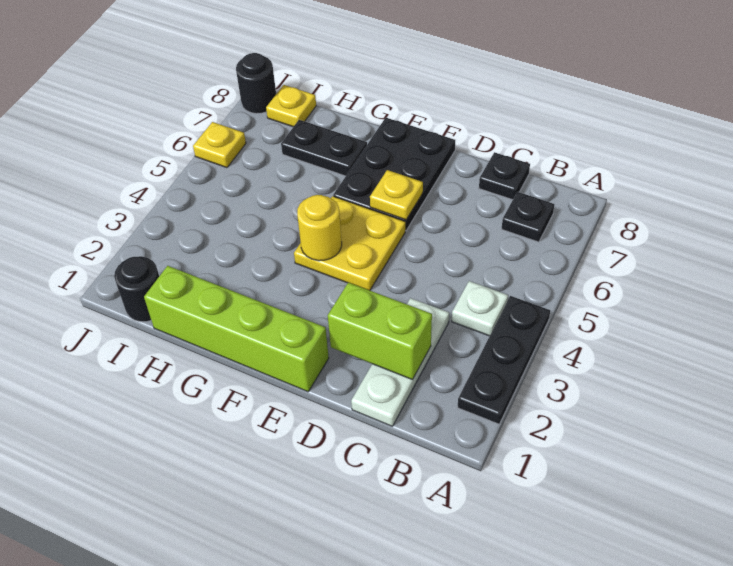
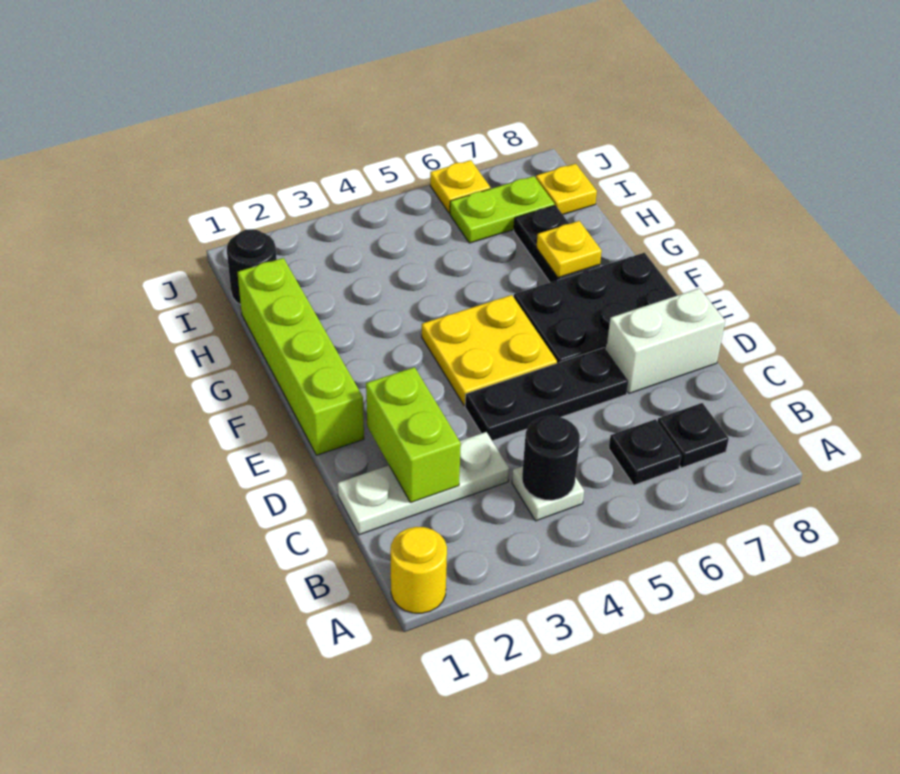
black plate A2:A4 level 1 -> black plate D4:D6 level 1
black plate C8 level 1 -> black plate B6 level 1
none -> white brick D7:D8 level 1
yellow plate E6 level 2 -> yellow plate G7 level 2
yellow round brick F4 level 2 -> yellow round brick A1 level 1
none -> lime plate I6:I7 level 1
black round brick J8 level 1 -> black round brick B4 level 2

